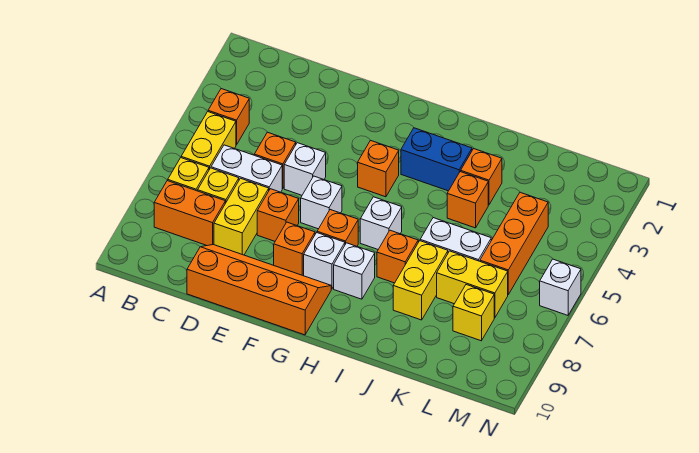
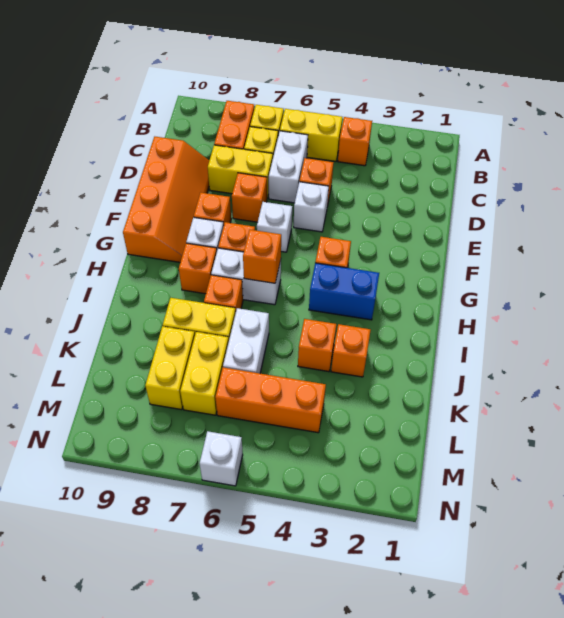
blue brick H3:I3 level 1 -> blue brick H3:H4 level 1
white brick H6 level 1 -> white brick H6:H7 level 1
none -> orange brick H6 level 2
white brick H8 level 1 -> orange brick H8 level 1
yellow brick L8 level 1 -> yellow brick K8:L8 level 1

